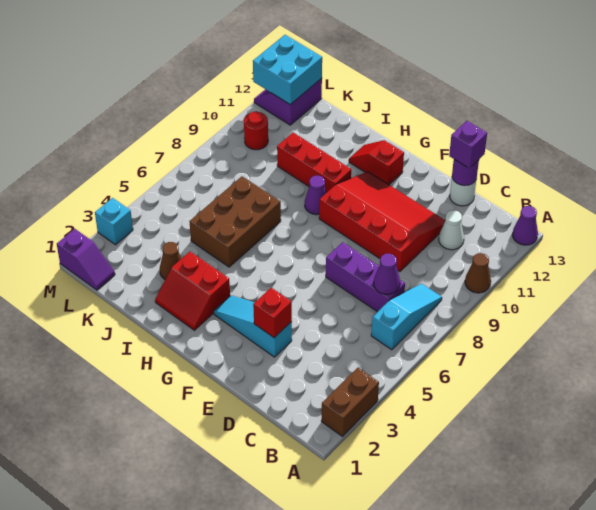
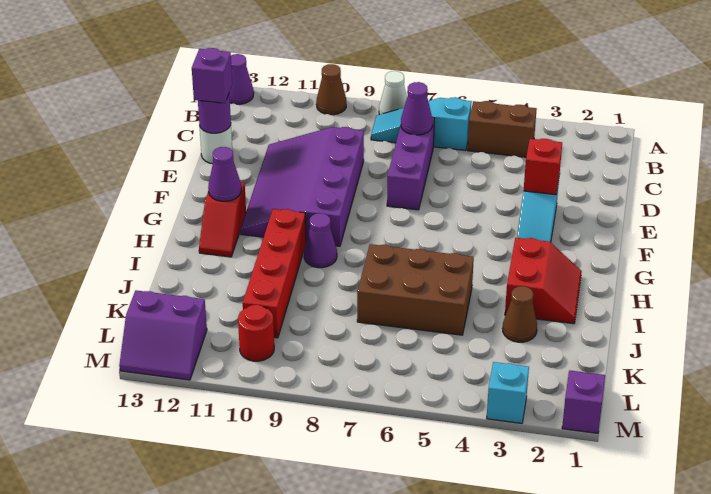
brown brick A2:A3 level 1 -> brown brick B4:B5 level 1
white cone C11 level 1 -> white cone A8 level 1
red slope D9:G11 level 1 top 9 -> purple slope D9:G11 level 1 top 9
none -> purple cone G12 level 2
red brick H10:J10 level 1 -> red brick H10:K10 level 1
cyan brick L12:M13 level 2 -> none

